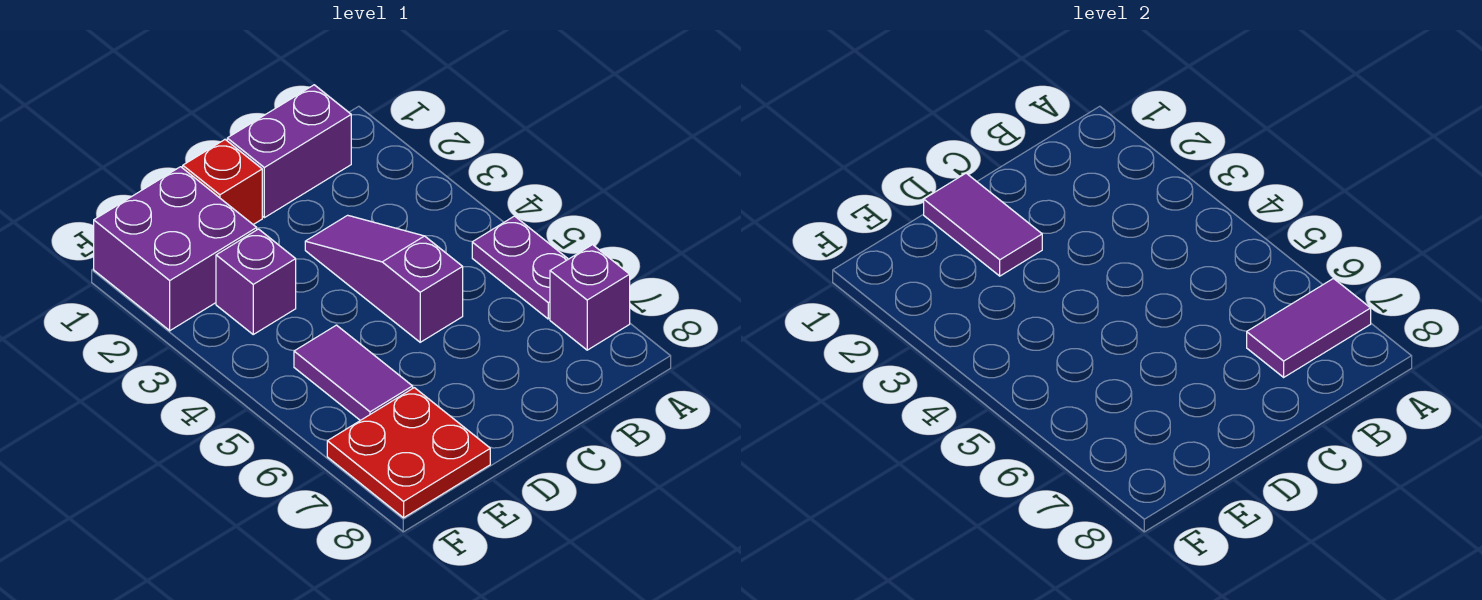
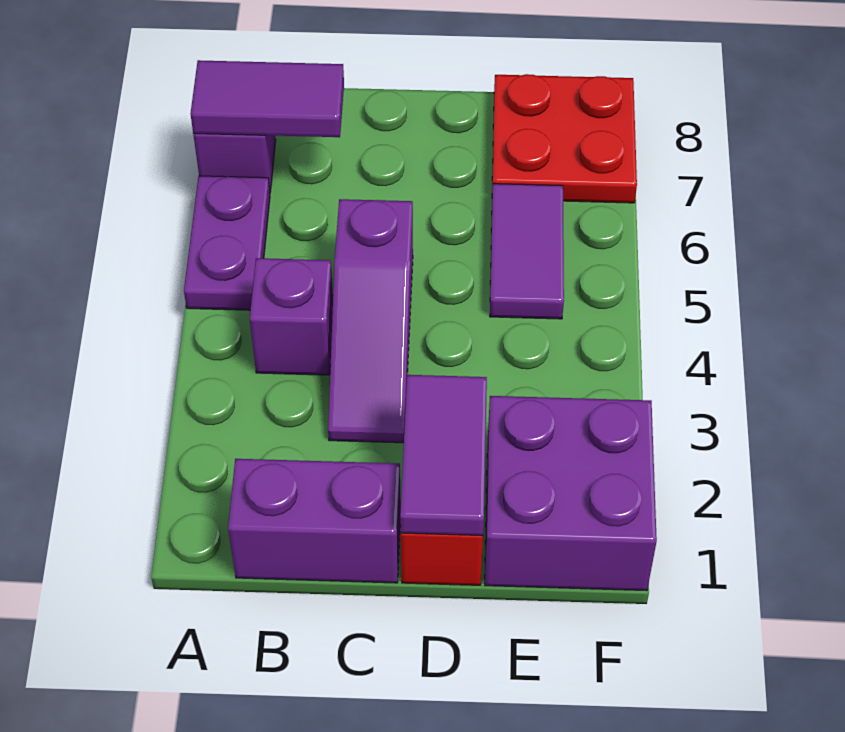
purple brick E3 level 1 -> purple brick B4 level 1

